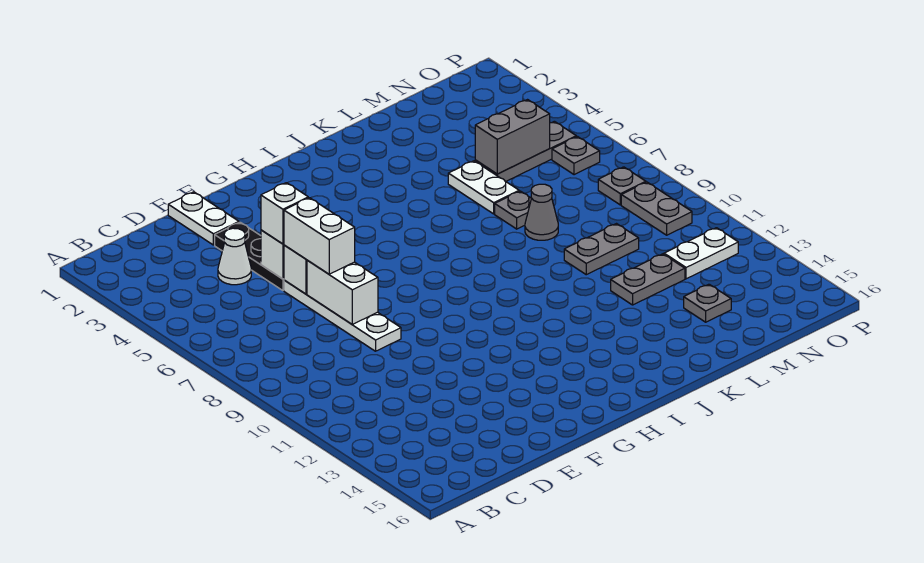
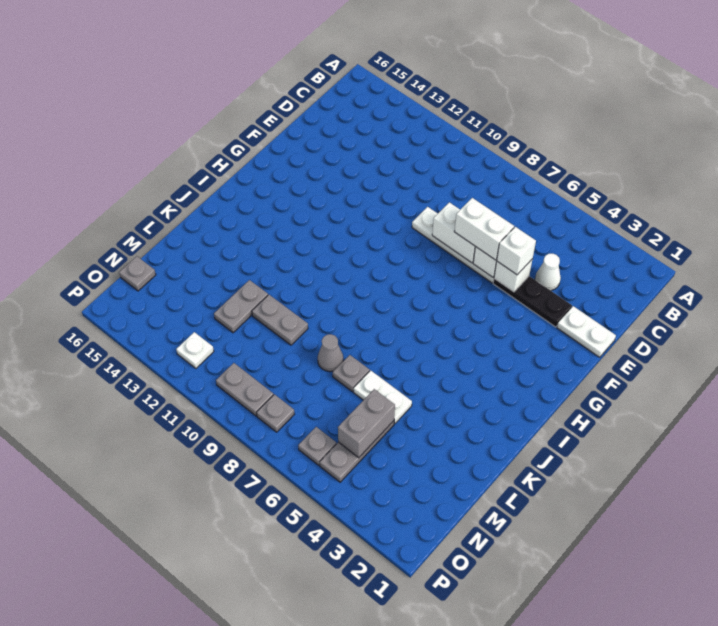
grey plate L10:M10 level 1 -> grey plate L10:L11 level 1
grey plate M14 level 1 -> grey plate N16 level 1
white plate N12:O12 level 1 -> white plate O12 level 1

